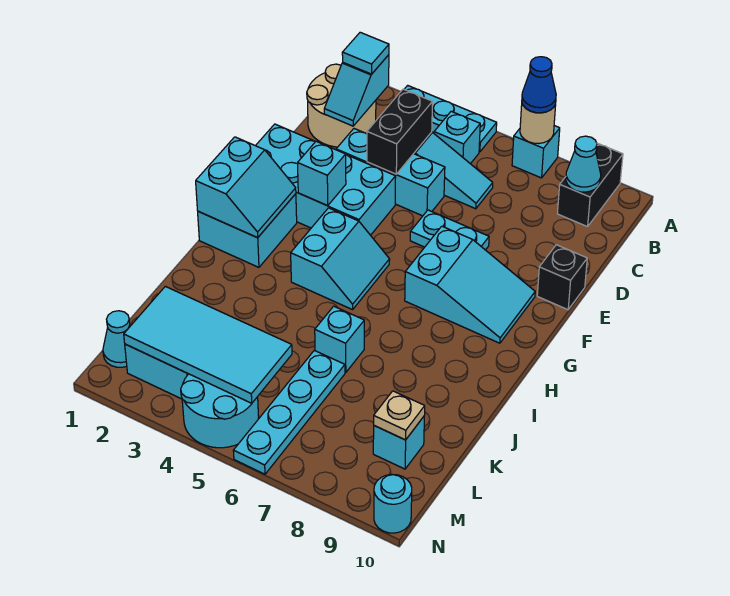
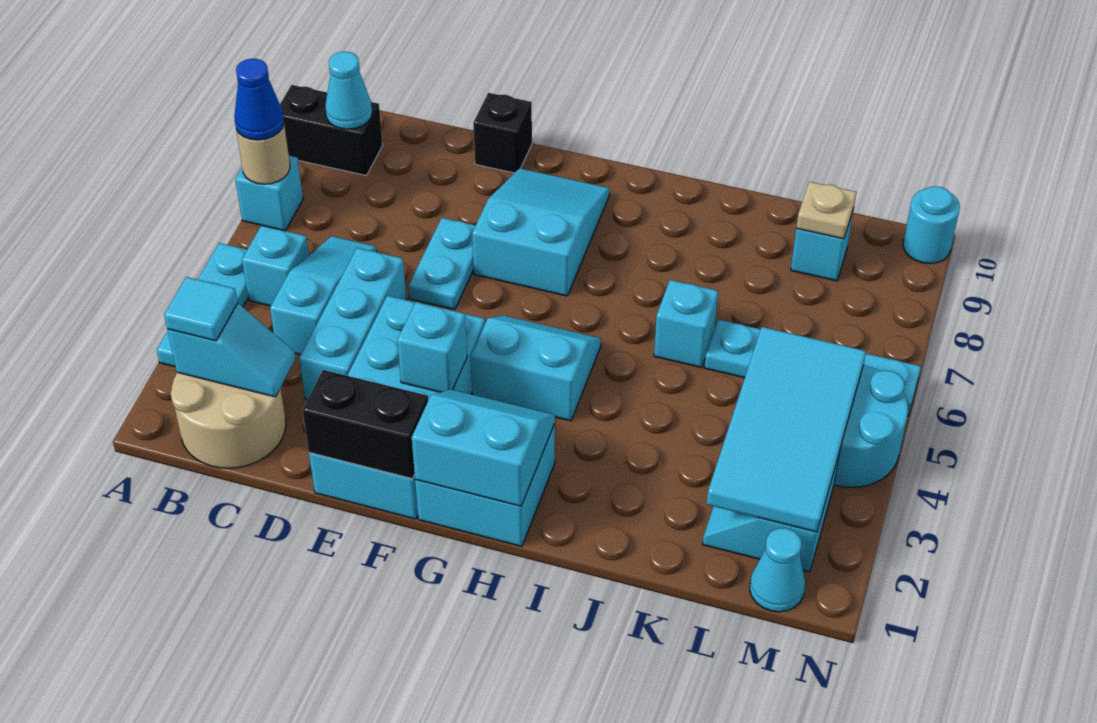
black brick C4:D4 level 2 -> black brick E1:F1 level 2

